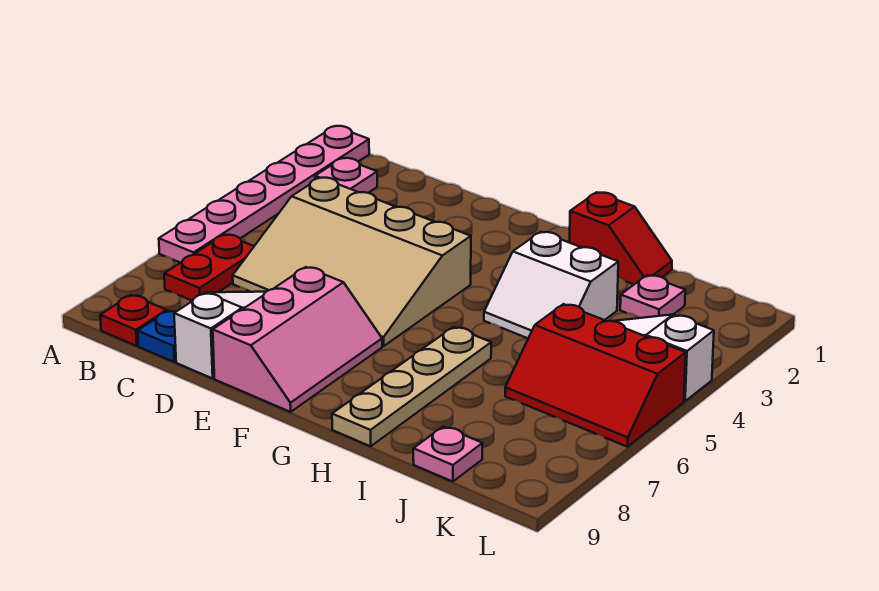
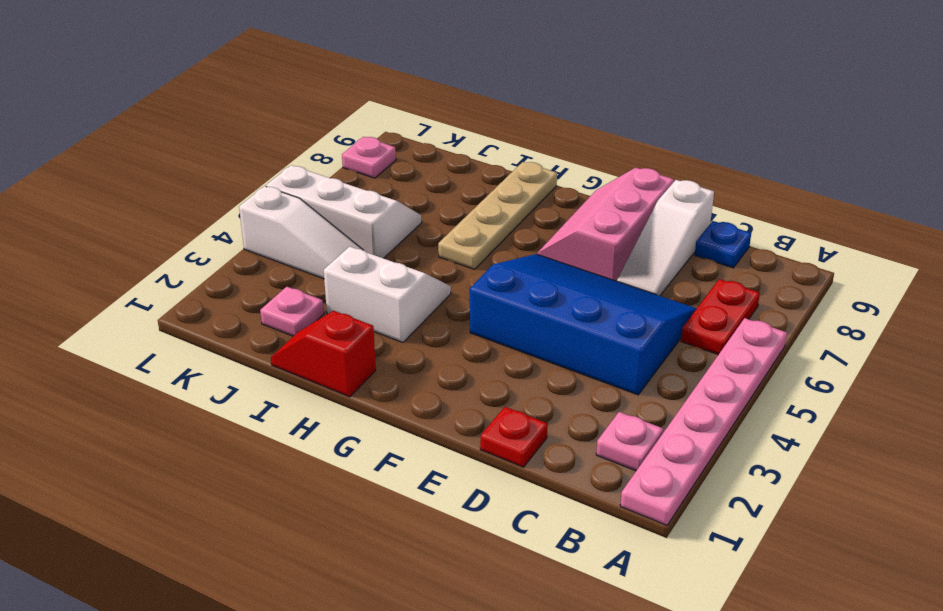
red plate B9 level 1 -> red plate D1 level 1
tan slope C4:F6 level 1 top 4 -> blue slope C4:F6 level 1 top 4
red slope J5:L6 level 1 top 5 -> white slope J5:L6 level 1 top 5
pink plate J9 level 1 -> pink plate L8 level 1

